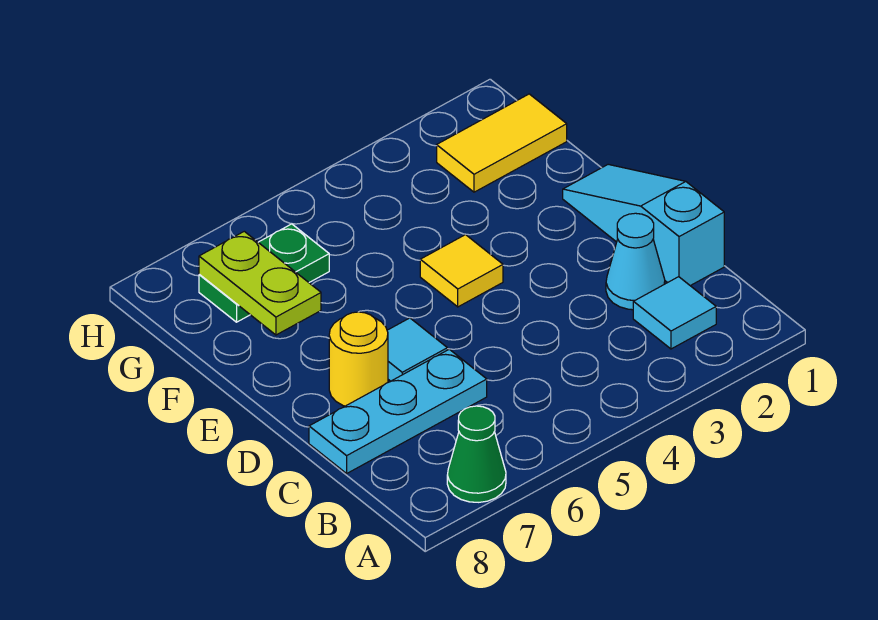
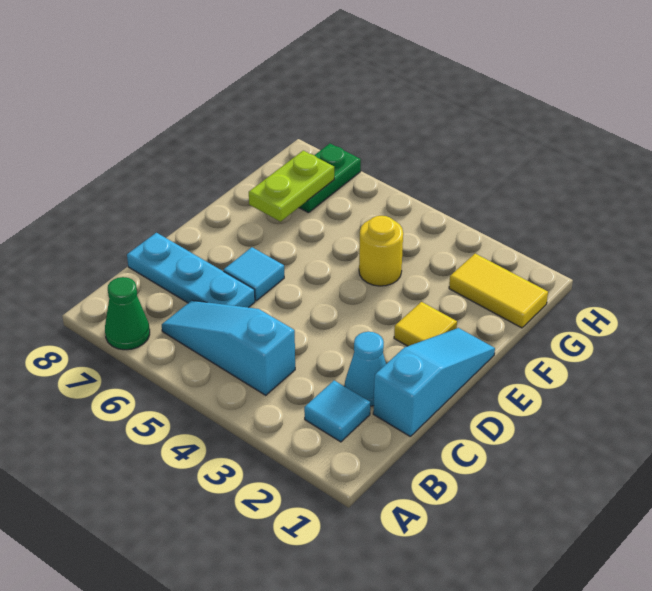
none -> cyan slope B4:B6 level 1 top 4
yellow round brick D7 level 1 -> yellow round brick F4 level 1
yellow tile E4 level 1 -> yellow tile E2 level 1
green plate G6:G7 level 1 -> green plate G7:H7 level 1

